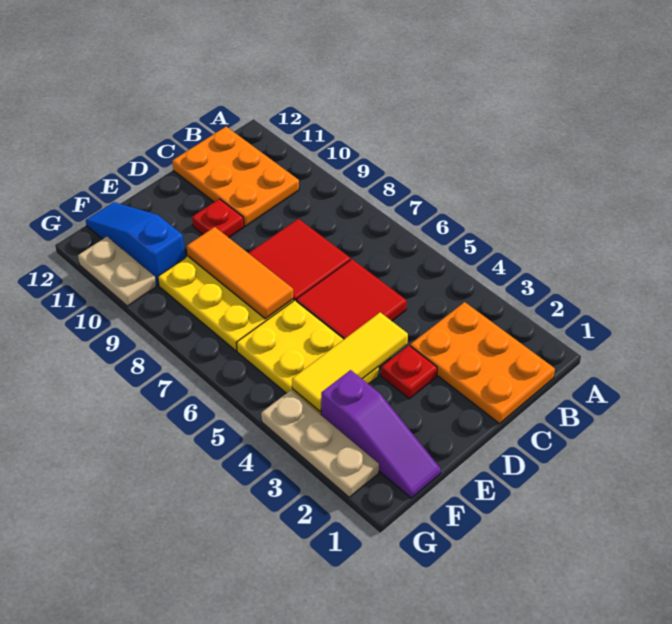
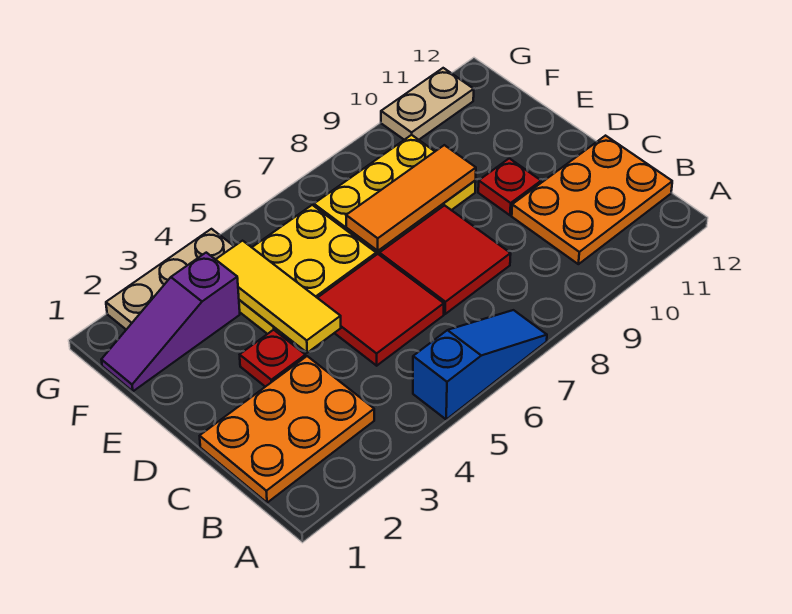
blue slope F10:F12 level 1 top 10 -> blue slope A5:A7 level 1 top 5

